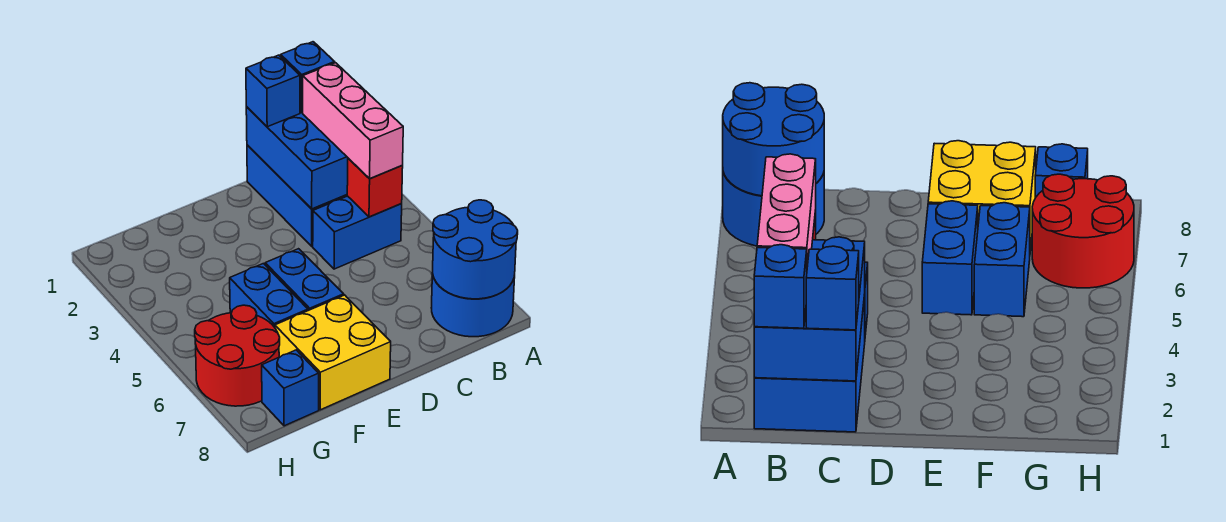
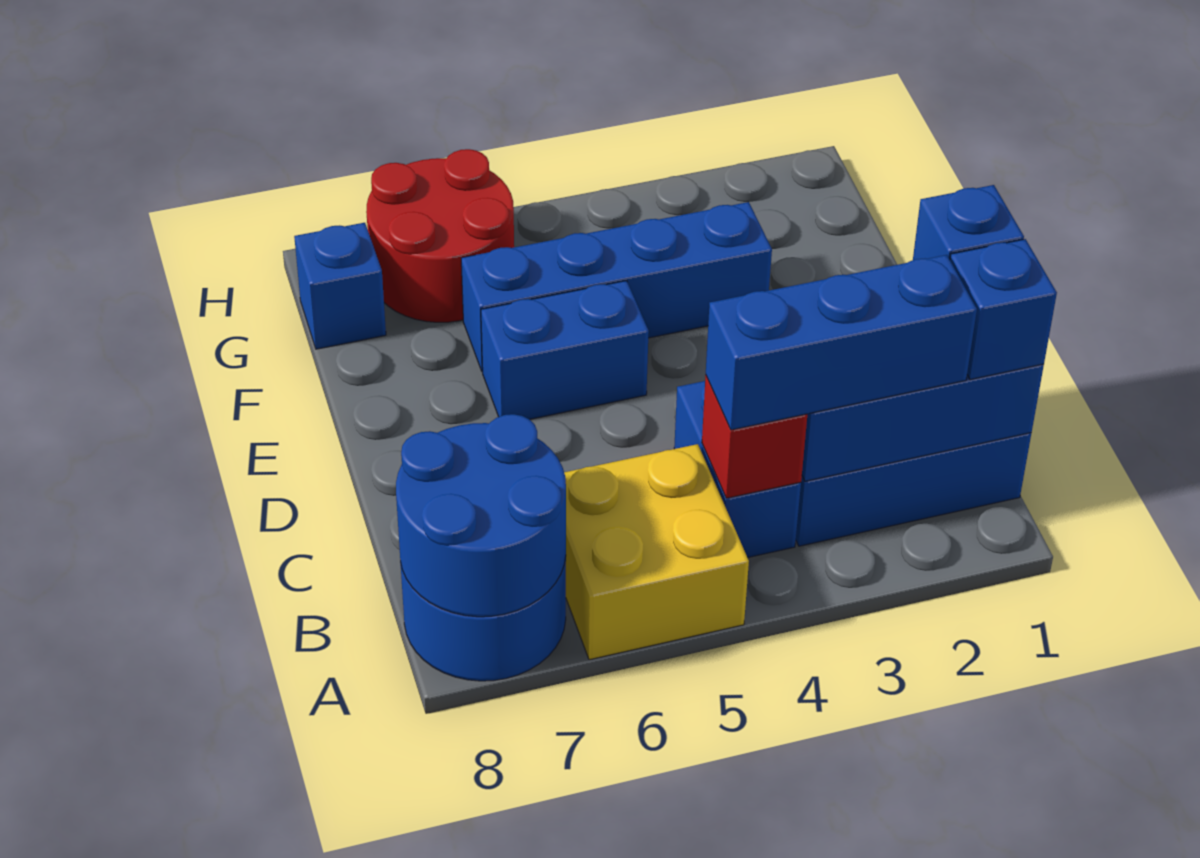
pink brick B2:B4 level 3 -> blue brick B2:B4 level 3
yellow brick E7:F8 level 1 -> yellow brick A5:B6 level 1
blue brick F5:F6 level 1 -> blue brick F3:F6 level 1

